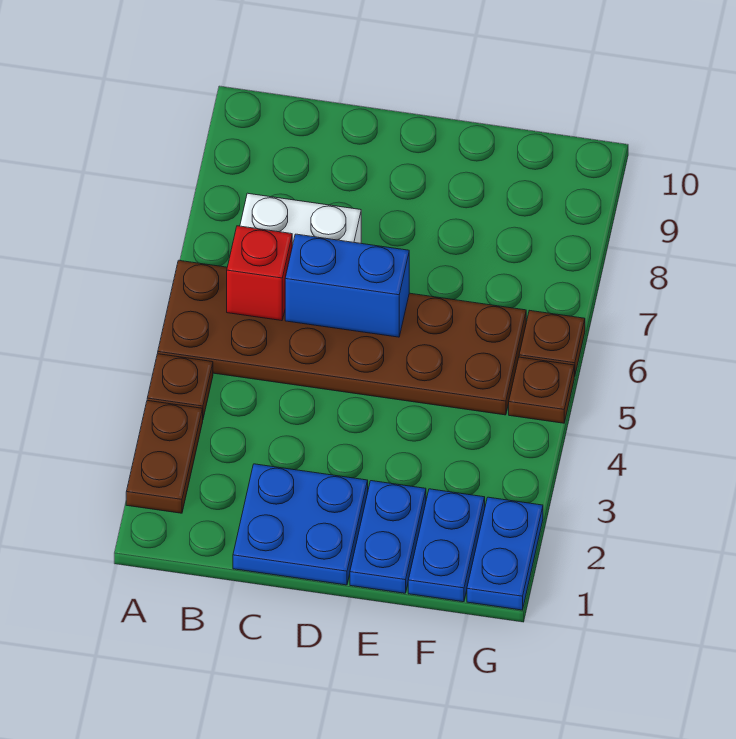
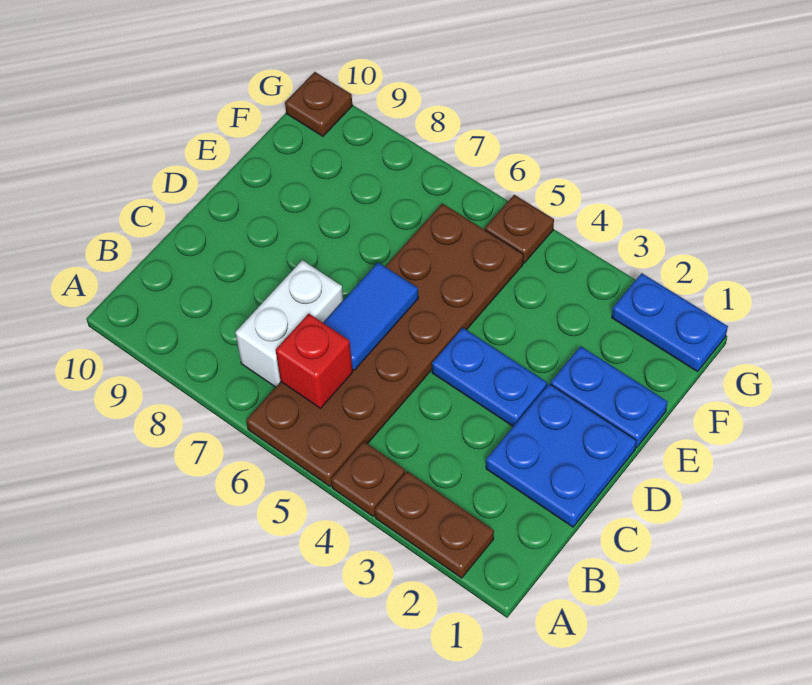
blue brick C6:D6 level 2 -> blue tile C6:D6 level 2
blue plate F1:F2 level 1 -> blue plate D3:D4 level 1
brown plate G6 level 1 -> brown plate G10 level 1

